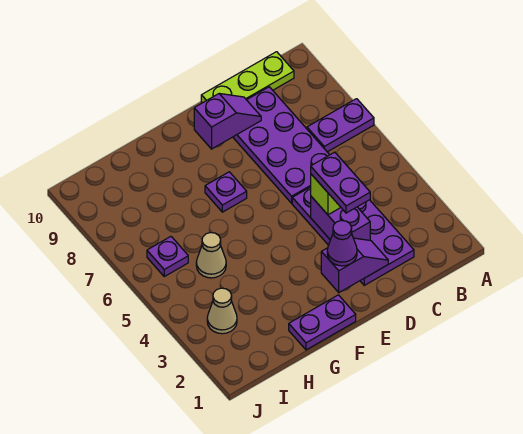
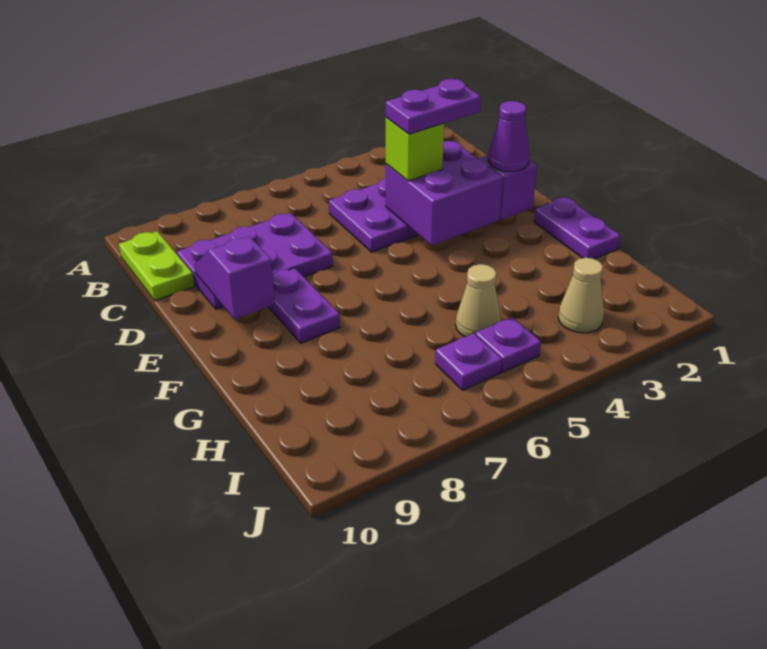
purple plate A7:B7 level 1 -> purple plate E8:F8 level 1
lime plate B10:D10 level 1 -> lime plate B10:C10 level 1
purple plate C6:D9 level 1 -> purple plate C7:D9 level 1
purple brick D3:D4 level 2 -> purple brick D3:E4 level 2
purple plate F7 level 1 -> purple plate I5 level 1

